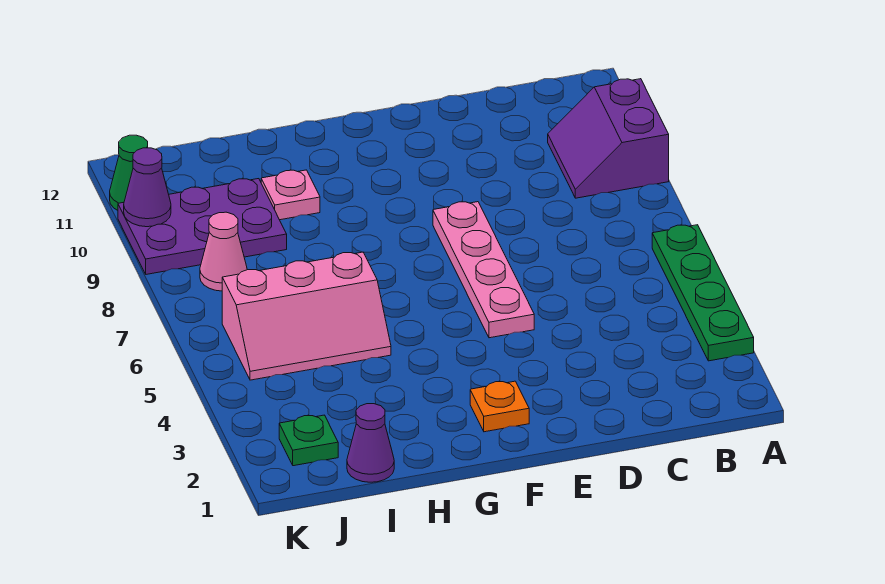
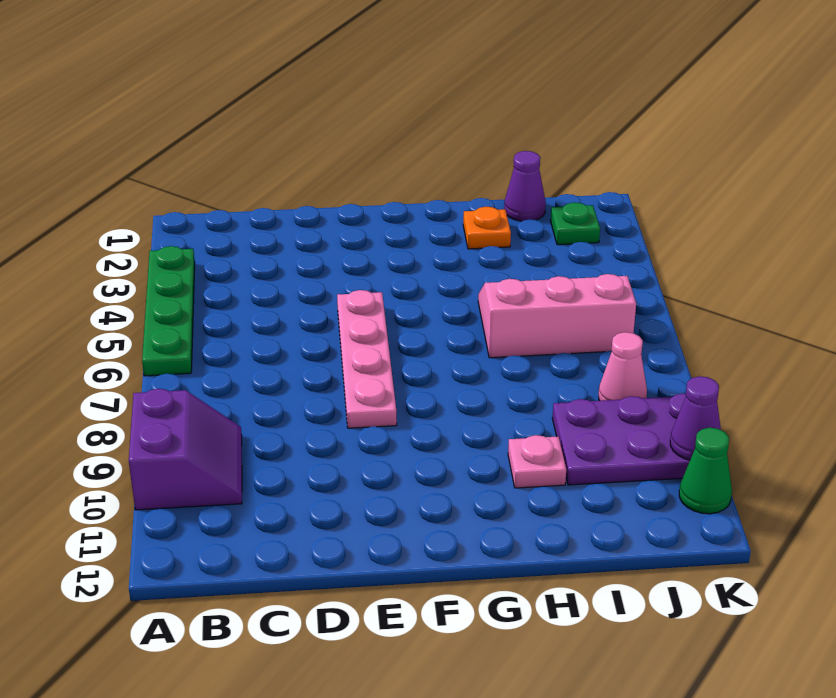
orange plate F2 level 1 -> orange plate H2 level 1

